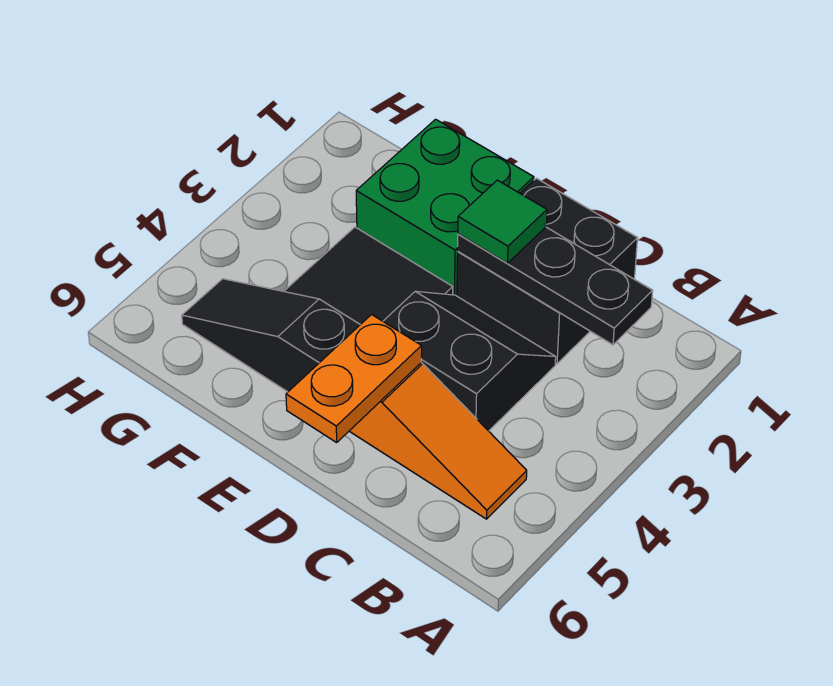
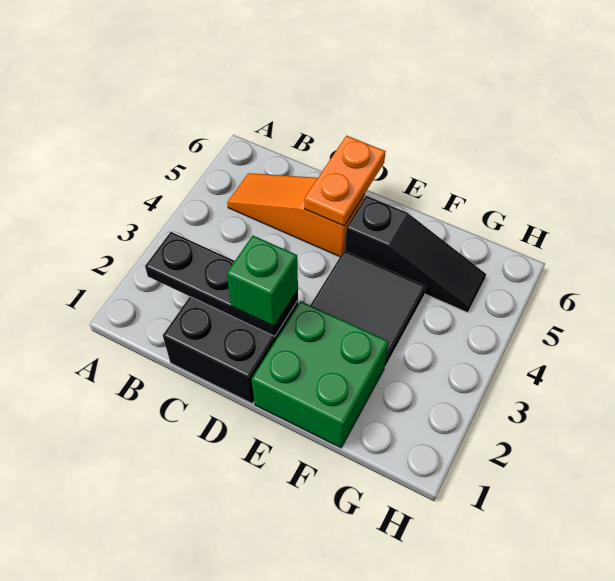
black slope C3:D4 level 1 top 4 -> none
green tile D2 level 3 -> green brick D2 level 3

